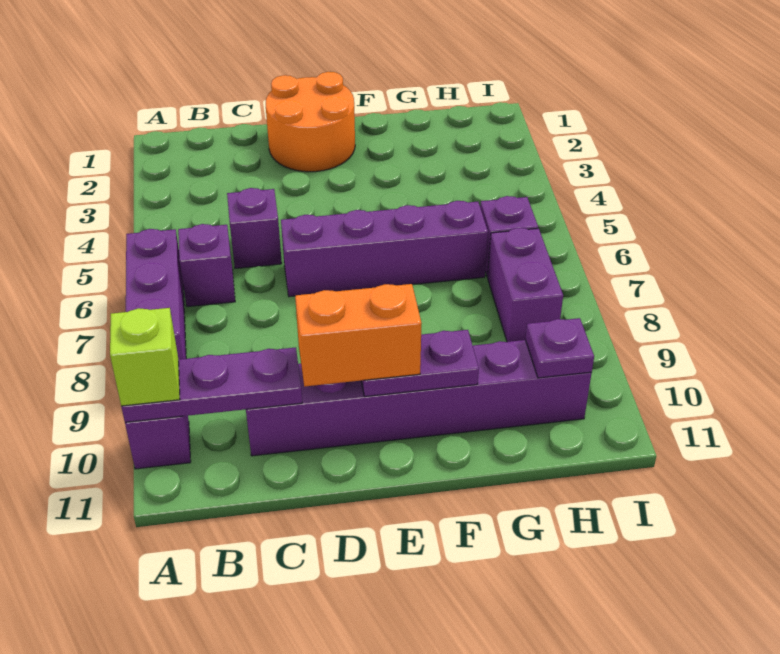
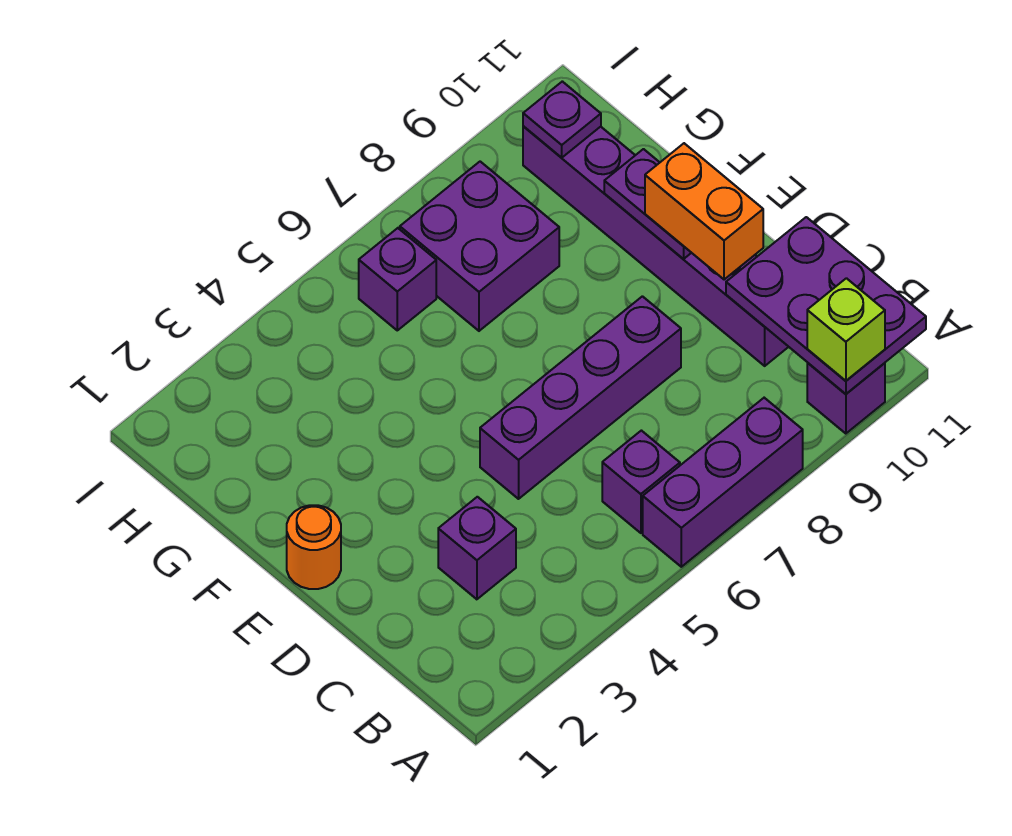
purple plate A10:C10 level 2 -> purple plate A10:C11 level 2
purple brick C5 level 1 -> purple brick C3 level 1
orange round brick D1:E2 level 1 -> orange round brick E1 level 1
purple brick D6:G6 level 1 -> purple brick D5:D8 level 1
purple brick H7:H8 level 1 -> purple brick G7:H8 level 1

